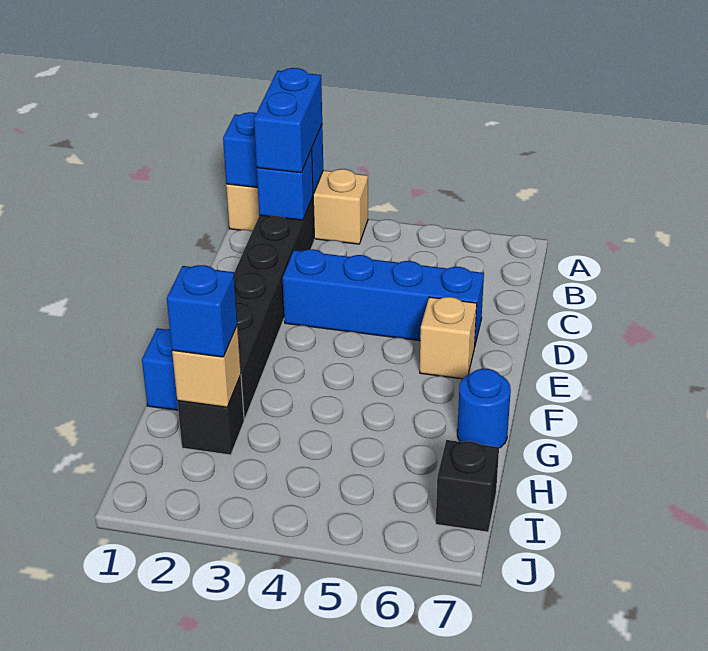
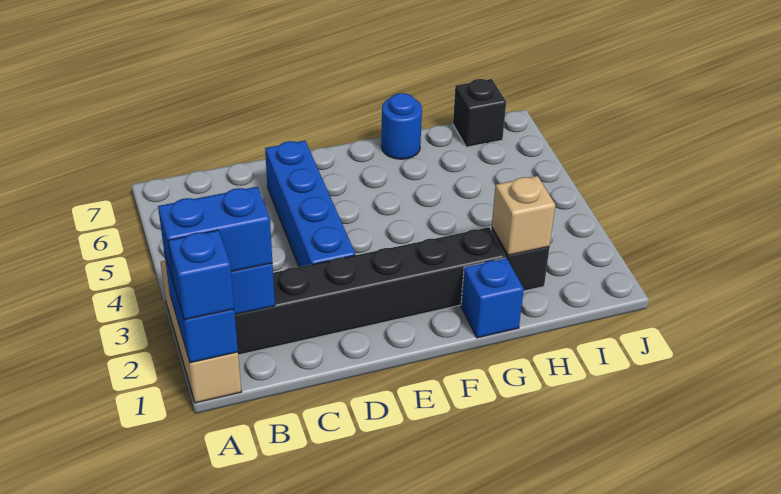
tan brick E6 level 1 -> none
blue brick H2 level 3 -> blue brick A1 level 3

